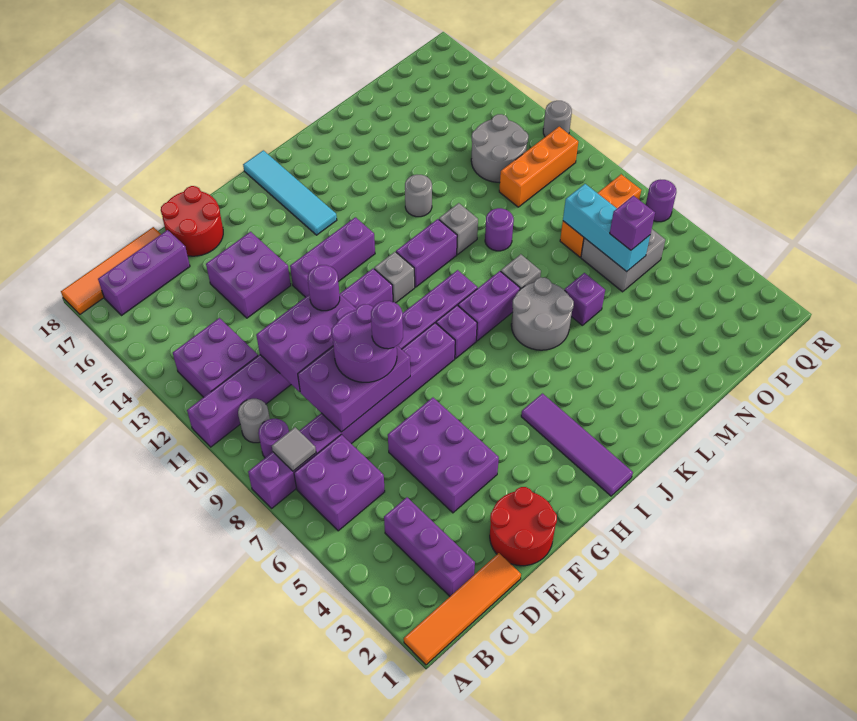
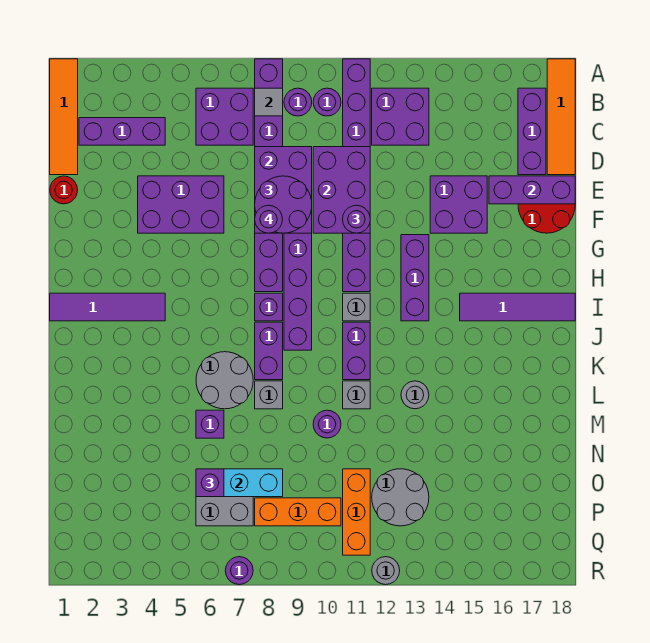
grey round brick B10 level 1 -> purple round brick B10 level 1
red round brick E1:F2 level 1 -> red round brick E1 level 1
none -> purple brick E16:E18 level 2
cyan tile I15:I18 level 1 -> purple tile I15:I18 level 1
orange brick O8:Q8 level 1 -> orange brick P8:P10 level 1

